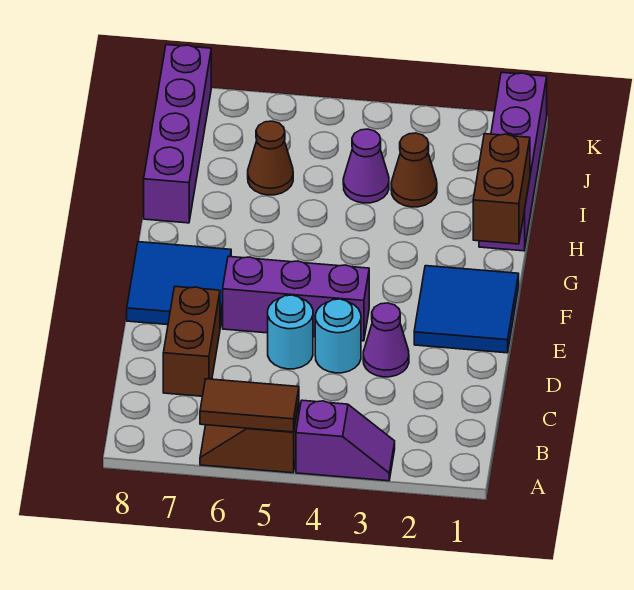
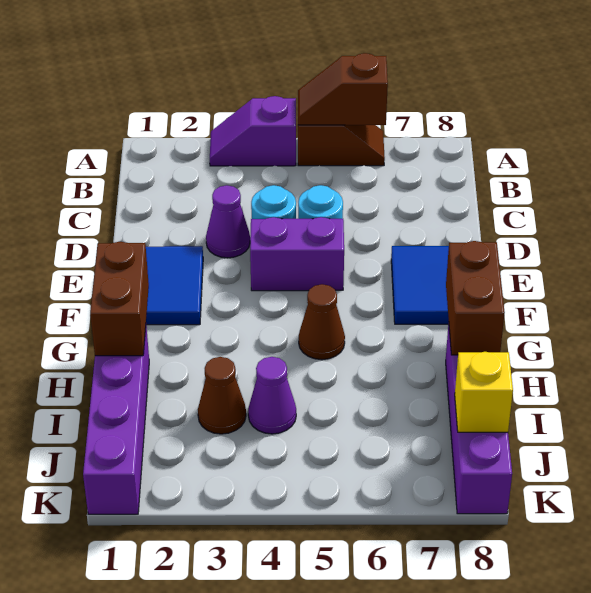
brown tile A5:A6 level 2 -> brown slope A5:A6 level 2 top 6
brown brick C7:D7 level 1 -> brown brick G8:H8 level 2
purple brick E4:E6 level 1 -> purple brick E4:E5 level 1
brown cone I6 level 1 -> brown cone G5 level 1
none -> yellow brick J8 level 2

